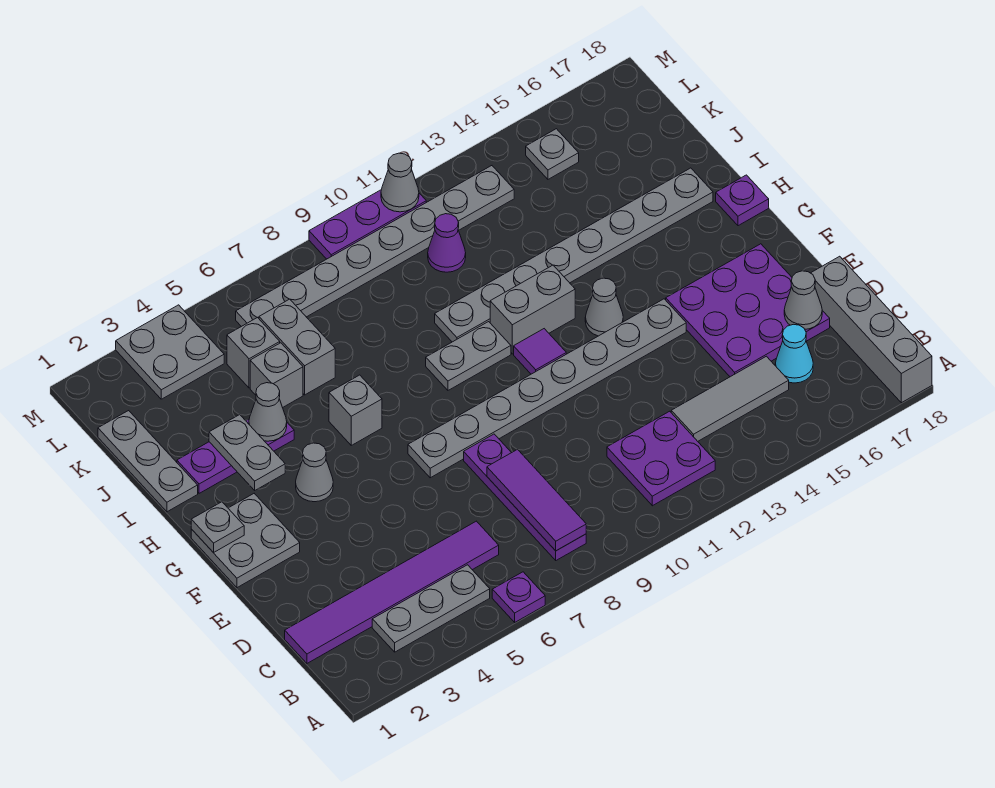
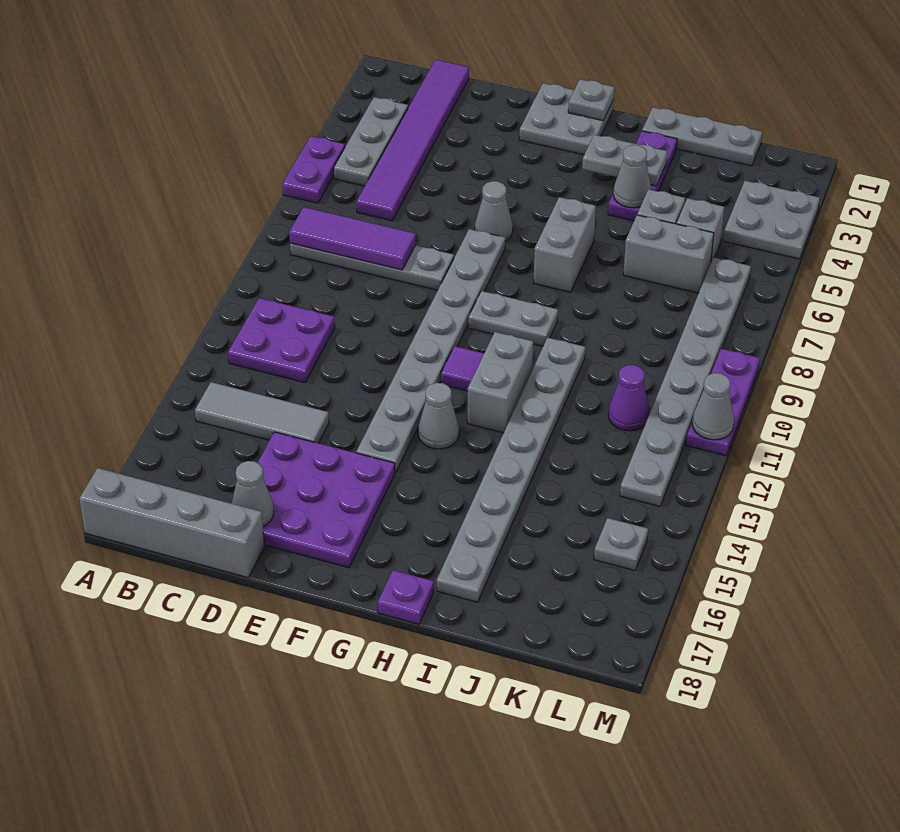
purple plate A6 level 1 -> purple plate A5:A6 level 1
purple plate B8:E8 level 1 -> grey plate B8:E8 level 1
grey tile C13:C15 level 1 -> grey tile B14:D14 level 1
cyan cone C16 level 1 -> none
grey cone G4 level 1 -> grey cone F6 level 1
grey brick H6 level 1 -> grey brick H6:H7 level 1
grey plate H9:H10 level 1 -> grey plate G9:H9 level 1

